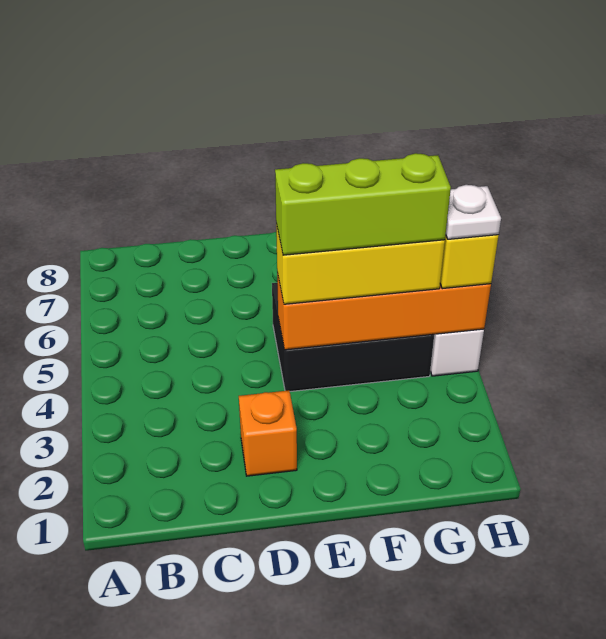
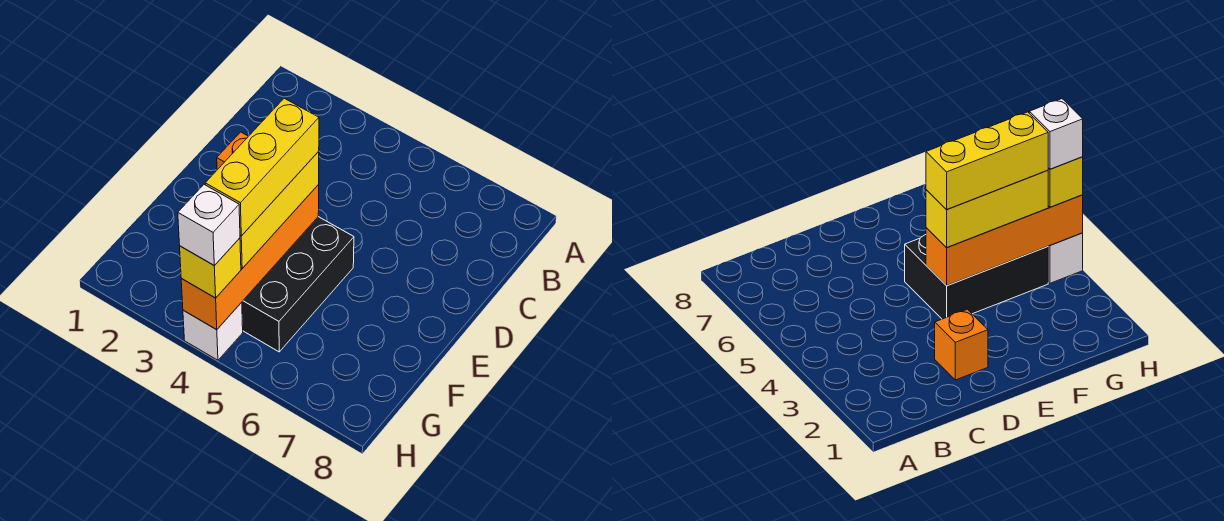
lime brick E4:G4 level 4 -> yellow brick E4:G4 level 4
white plate H4 level 4 -> white brick H4 level 4

